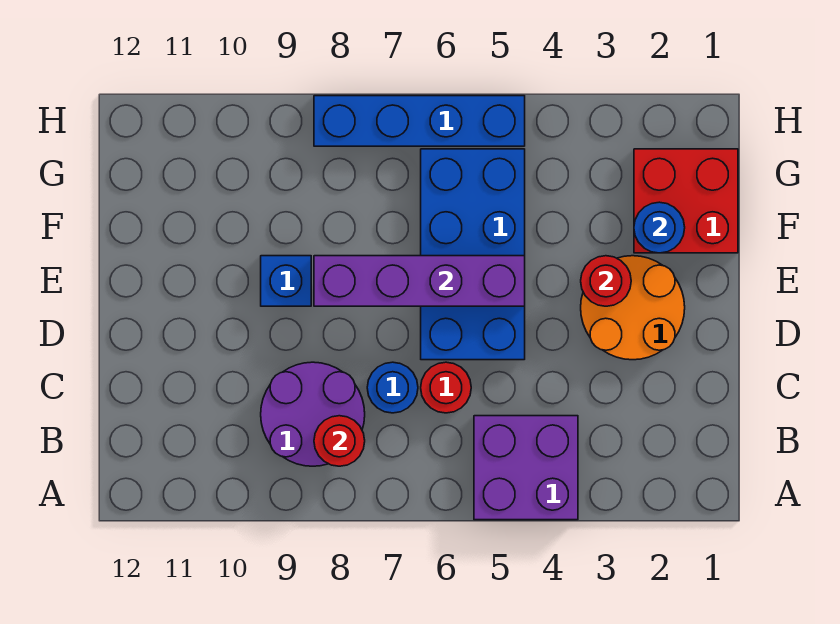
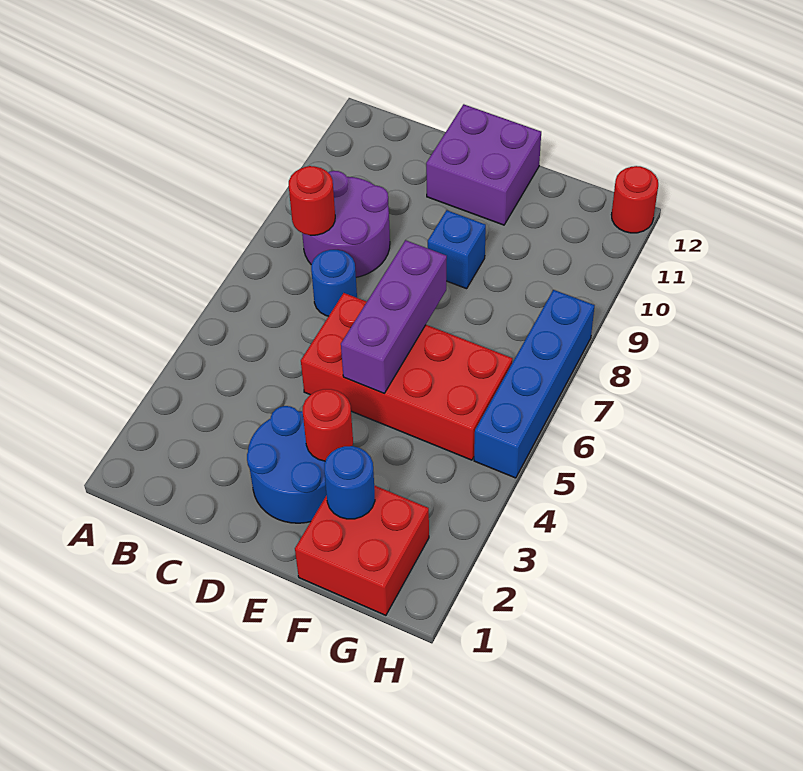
purple brick A4:B5 level 1 -> purple brick D11:E12 level 1
red round brick C6 level 1 -> red round brick H12 level 1
orange round brick D2:E3 level 1 -> blue round brick D2:E3 level 1
blue brick D5:G6 level 1 -> red brick D5:G6 level 1
purple brick E5:E8 level 2 -> purple brick E5:E7 level 2

